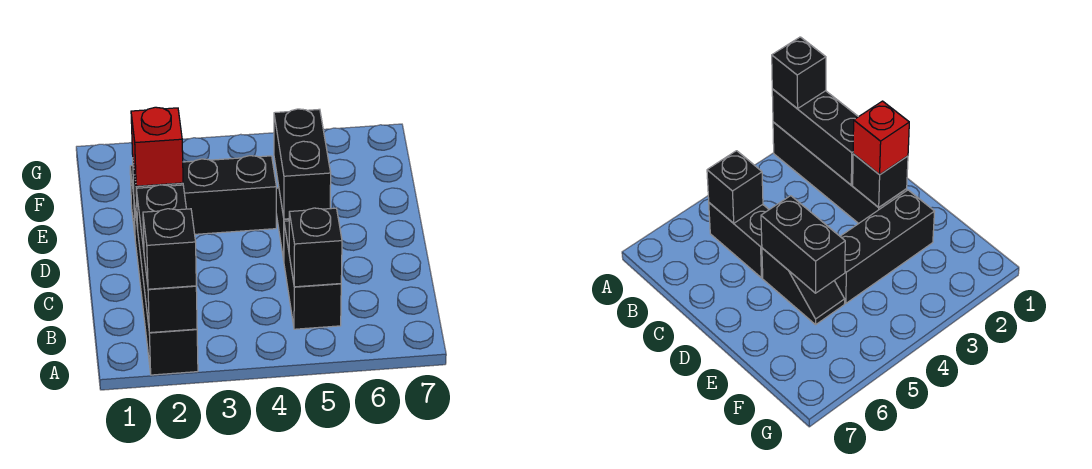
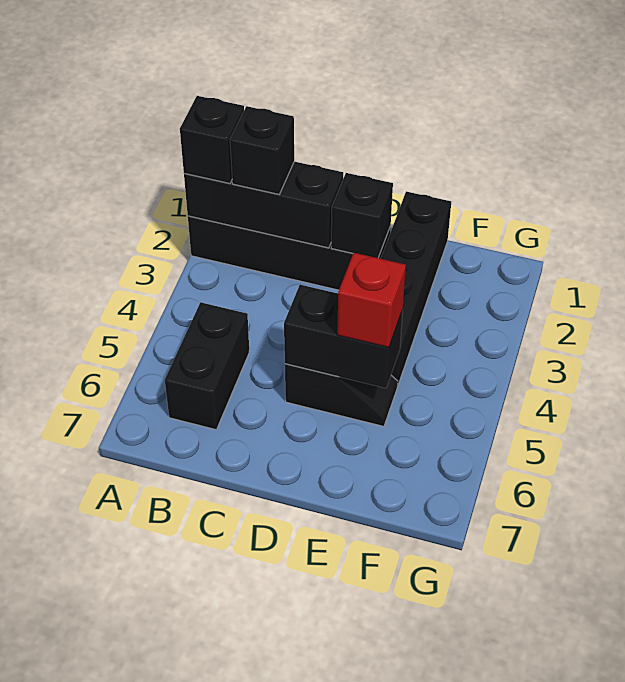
black brick B5:C5 level 1 -> black brick B5:B6 level 1
black brick B5 level 2 -> black brick B2 level 3
red brick D2 level 3 -> red brick E5 level 3
black brick E2:E4 level 1 -> black brick E1:E4 level 1

